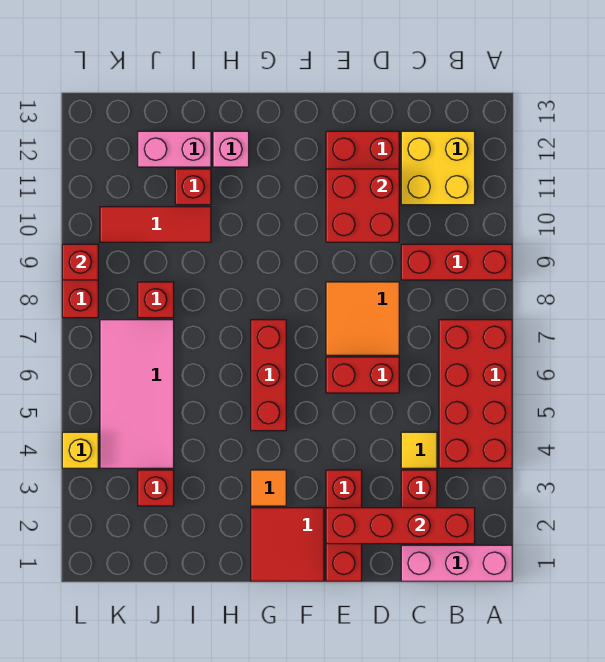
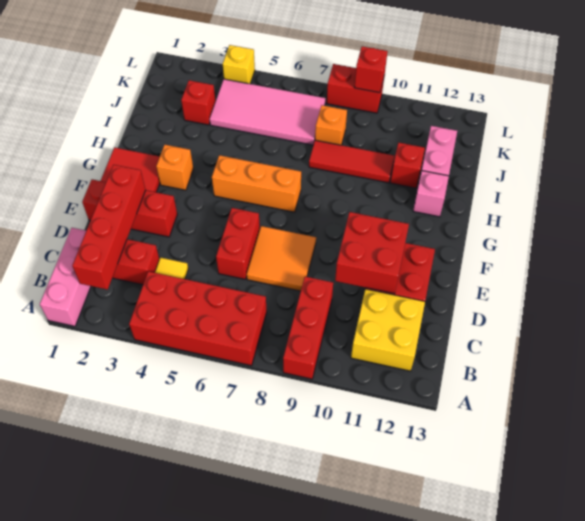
orange tile G3 level 1 -> orange brick G3 level 1
red brick G5:G7 level 1 -> orange brick G5:G7 level 1
red tile I10:K10 level 1 -> red tile I8:I10 level 1
red brick J8 level 1 -> orange brick J8 level 1

